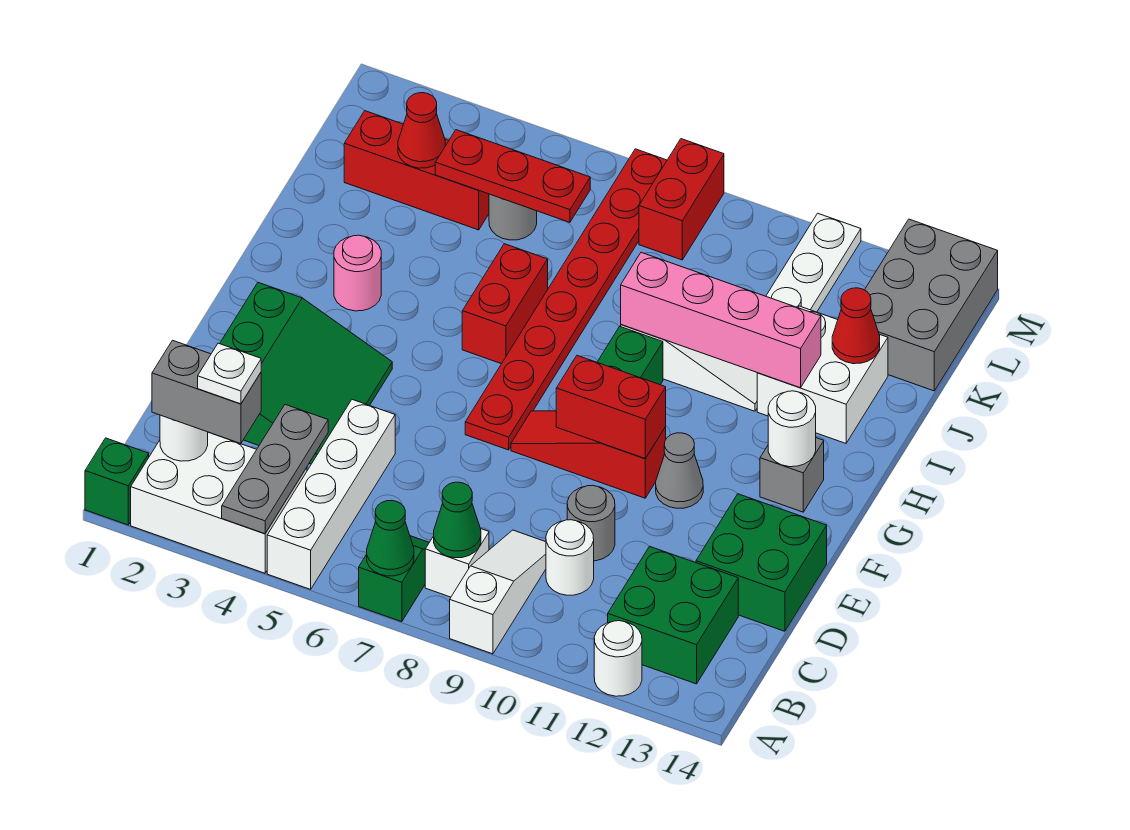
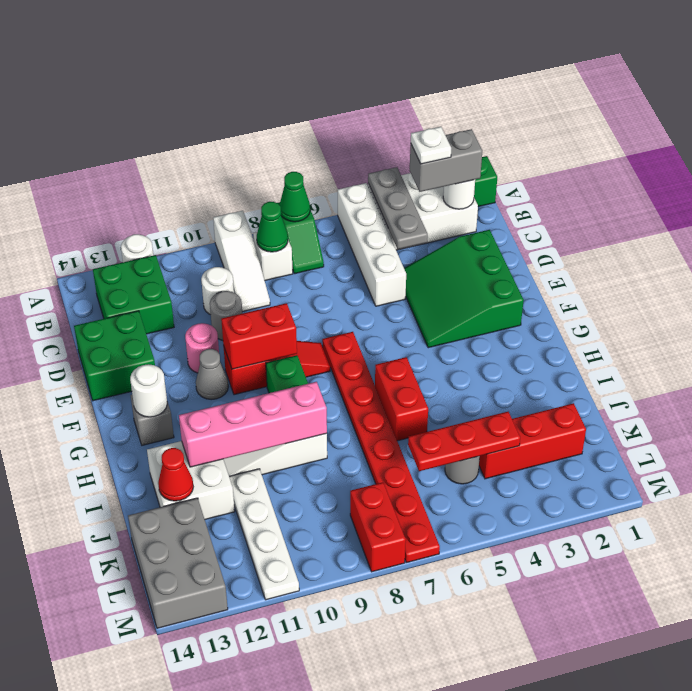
pink round brick H3 level 1 -> pink round brick E11 level 1
red cone K3 level 2 -> none

